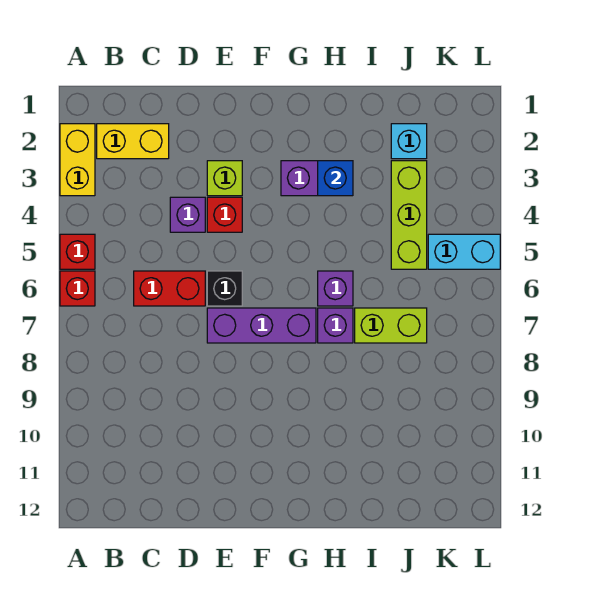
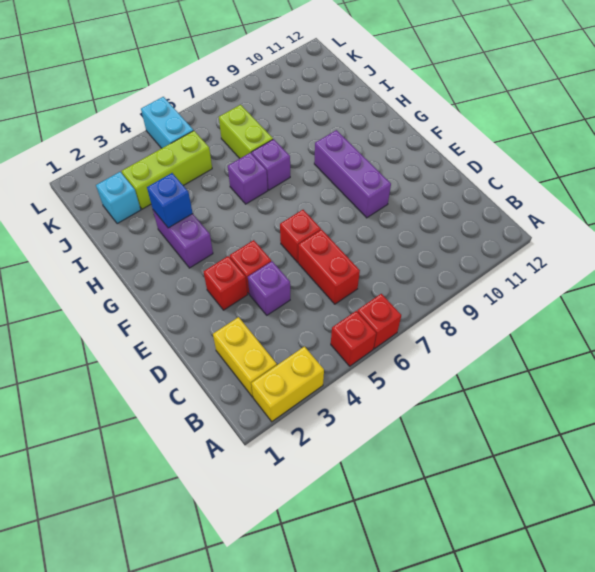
lime brick E3 level 1 -> red brick E3 level 1
black brick E6 level 1 -> red brick E6 level 1
purple brick E7:G7 level 1 -> purple brick E9:G9 level 1

